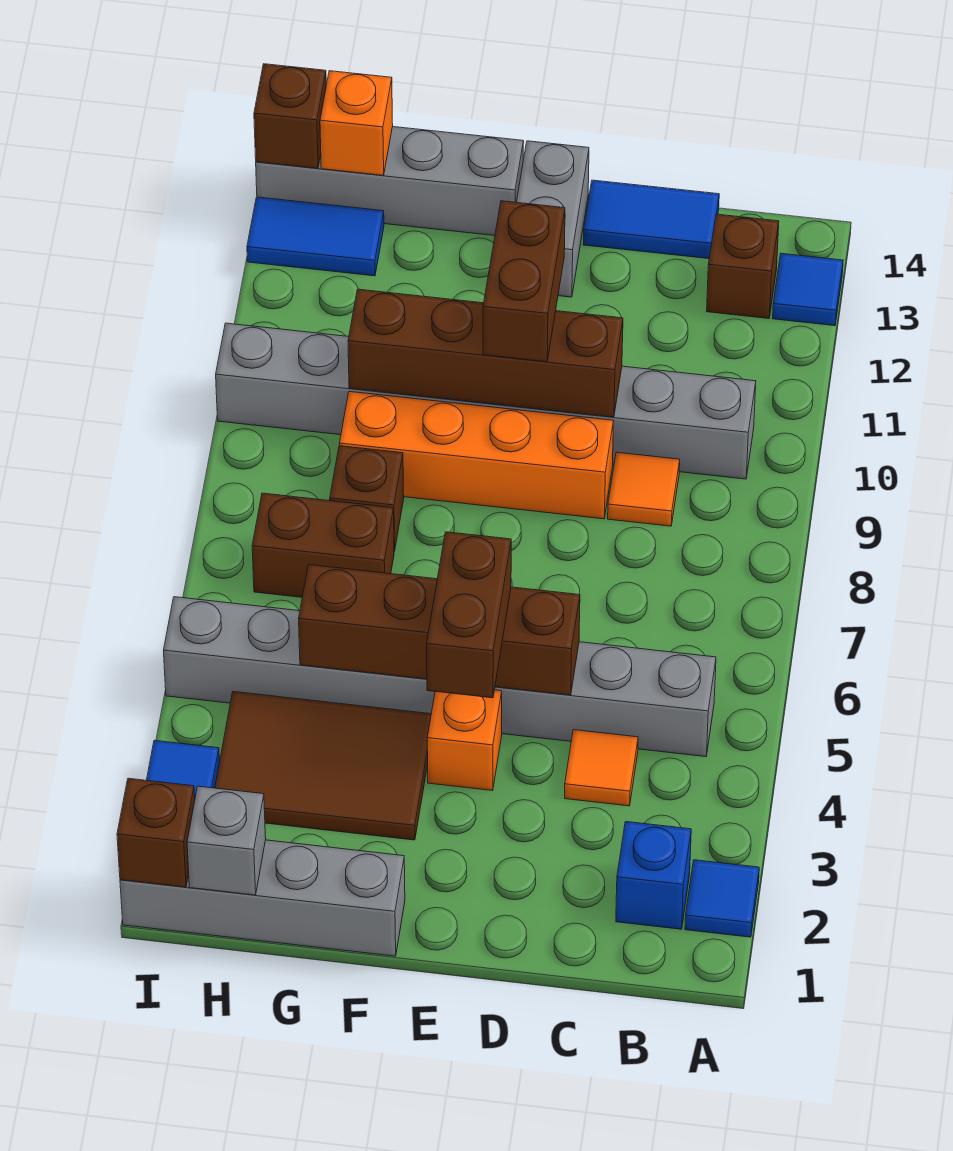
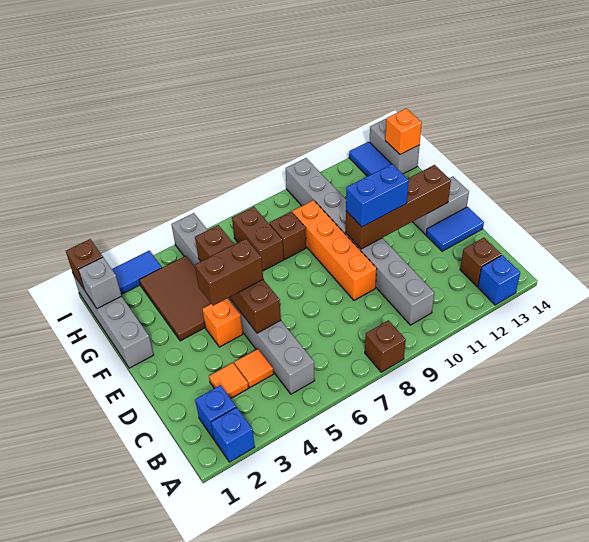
blue tile A2 level 1 -> blue brick A2 level 1
blue tile A13 level 1 -> blue brick A13 level 1
orange tile C9 level 1 -> orange tile C3 level 1
blue tile C14:D14 level 1 -> blue tile D13:D14 level 1
brown brick D10:G10 level 2 -> brown brick E10:E13 level 2
brown brick E10:E11 level 3 -> blue brick E10:E11 level 3
grey brick F14:I14 level 1 -> grey brick H14:I14 level 1
brown brick I14 level 2 -> brown brick A8 level 1

